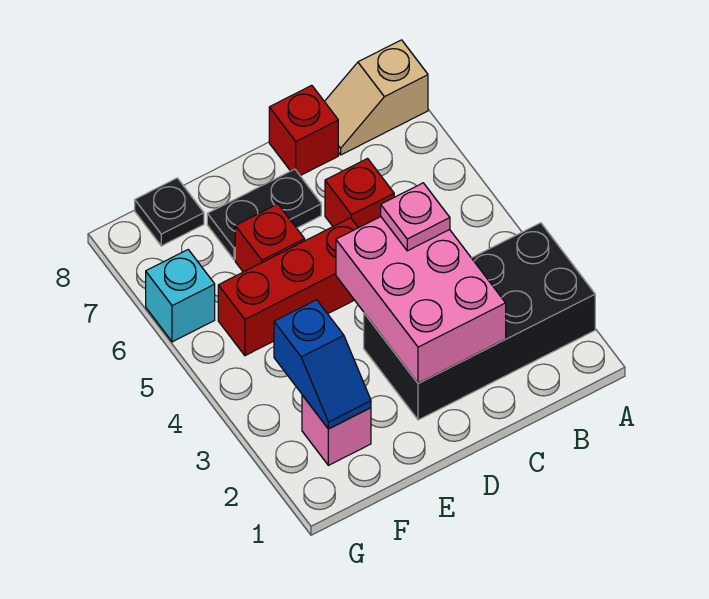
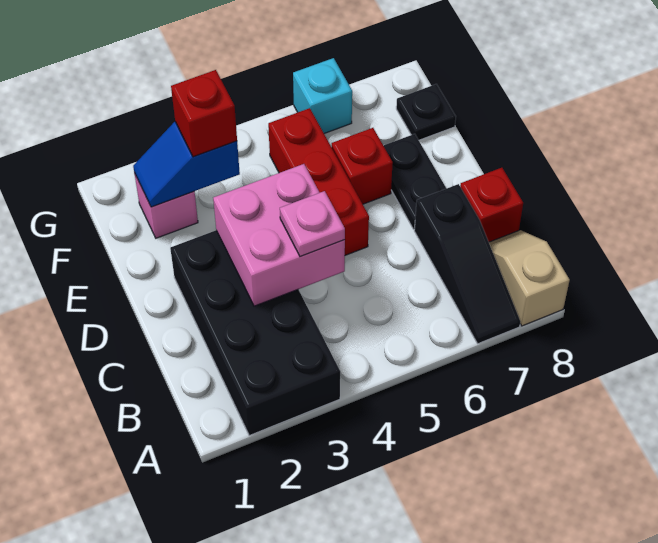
none -> black slope A7:C7 level 1 top C
pink brick C2:D4 level 2 -> pink brick C3:D4 level 2
red brick C6 level 1 -> red brick F3 level 3

